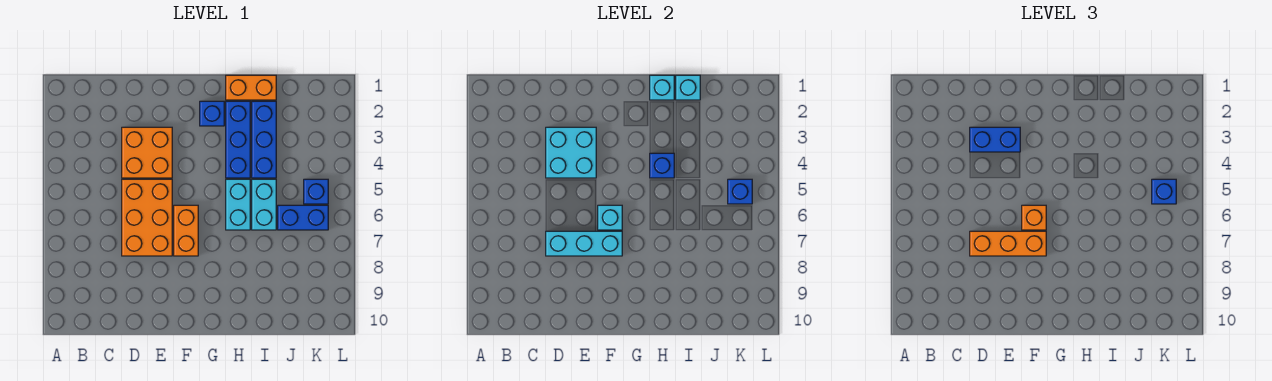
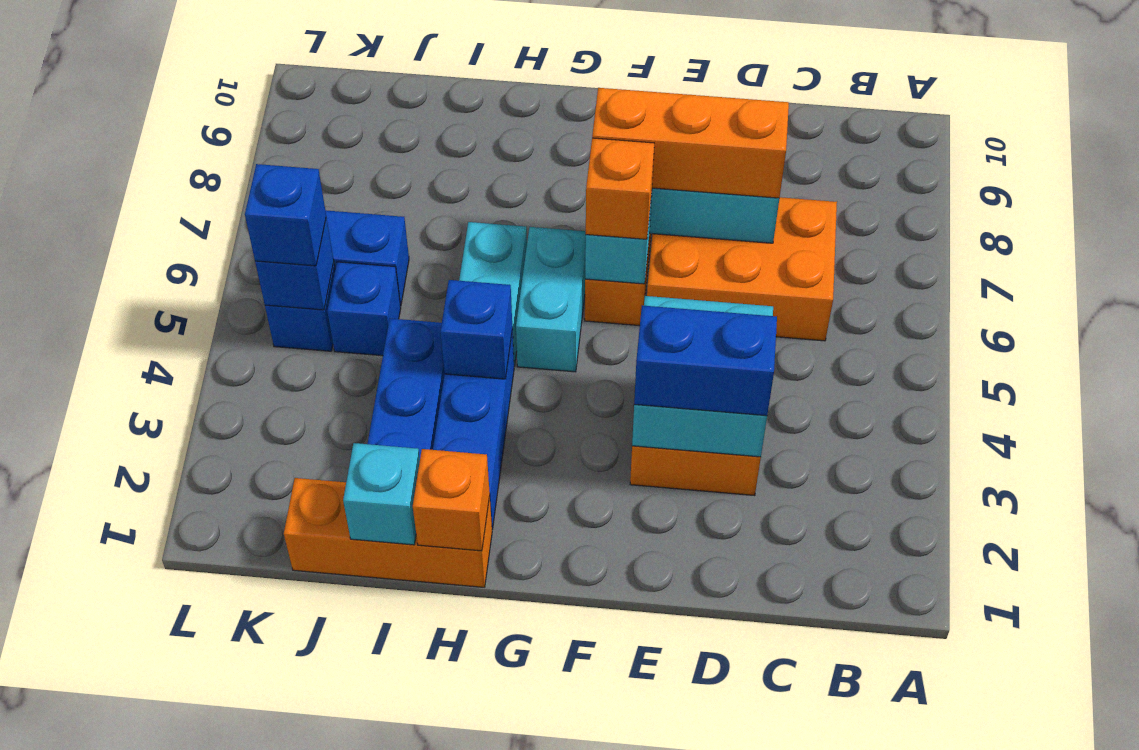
orange brick D5:E7 level 1 -> orange brick C6:E7 level 1
blue brick G2 level 1 -> blue brick J5 level 1
orange brick H1:I1 level 1 -> orange brick H1:J1 level 1
cyan brick H1 level 2 -> orange brick H1 level 2
cyan brick I5:I6 level 1 -> cyan brick G5:G6 level 1

